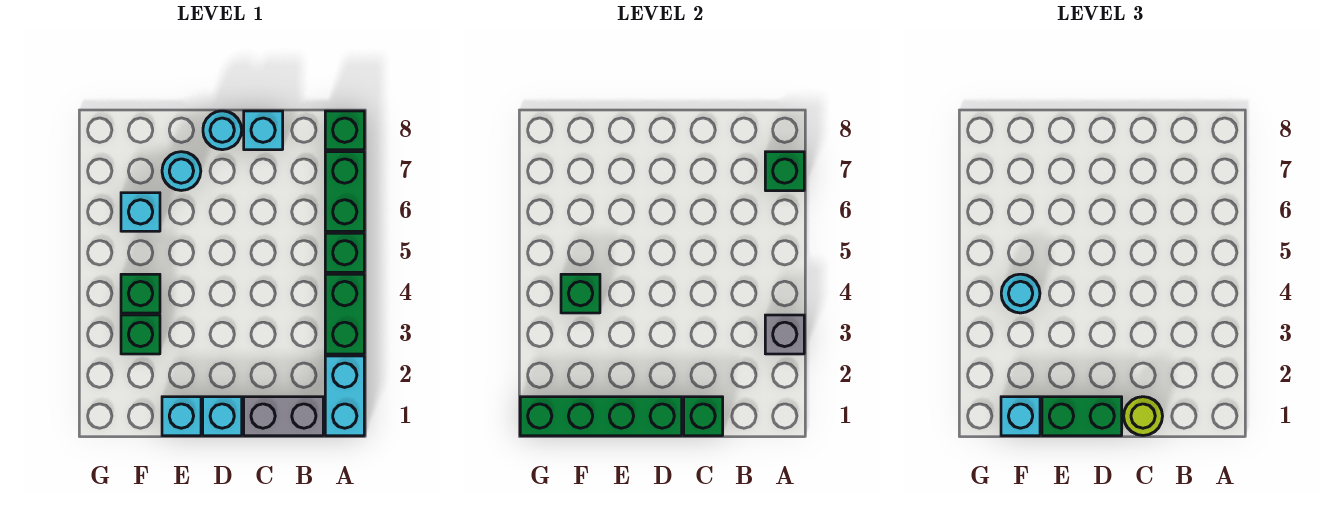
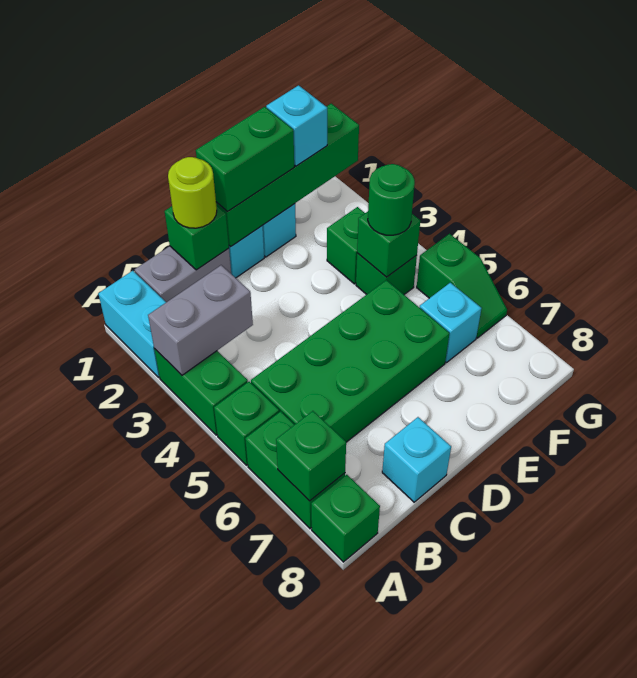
grey brick A3 level 2 -> grey brick A3:B3 level 2
none -> green brick B5:E6 level 1
cyan round brick D8 level 1 -> none
cyan round brick E7 level 1 -> none
cyan round brick F4 level 3 -> green round brick F4 level 3
none -> green slope G5:G6 level 1 top 5

